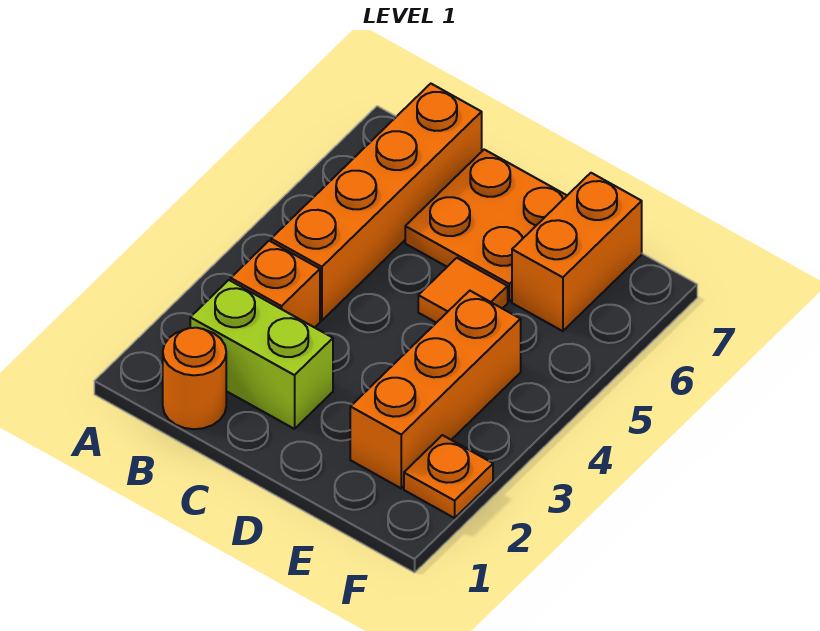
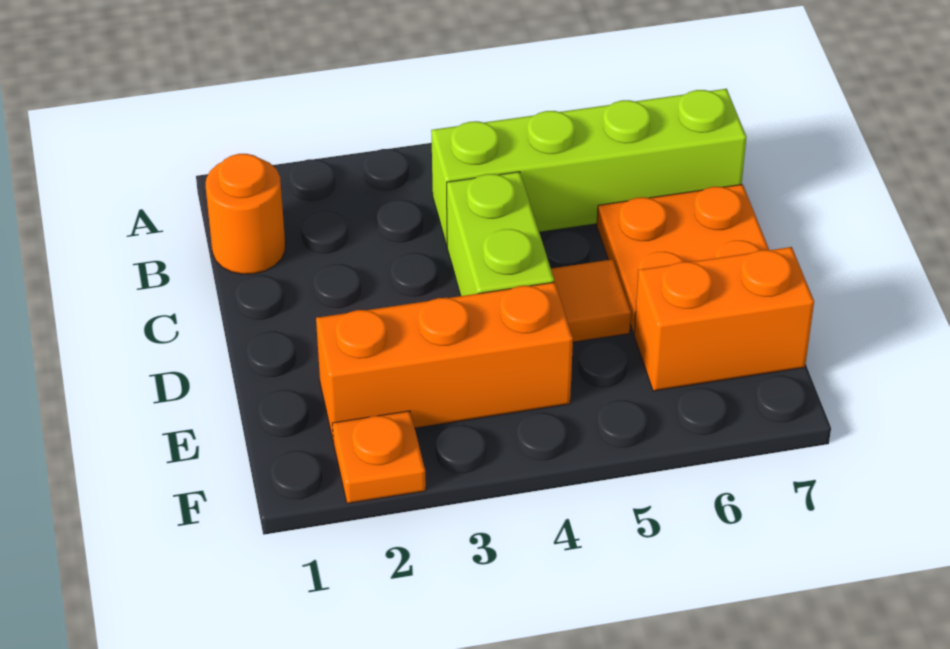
lime brick B2:C2 level 1 -> lime brick C4:D4 level 1
orange brick B3 level 1 -> none
orange brick B4:B7 level 1 -> lime brick B4:B7 level 1

